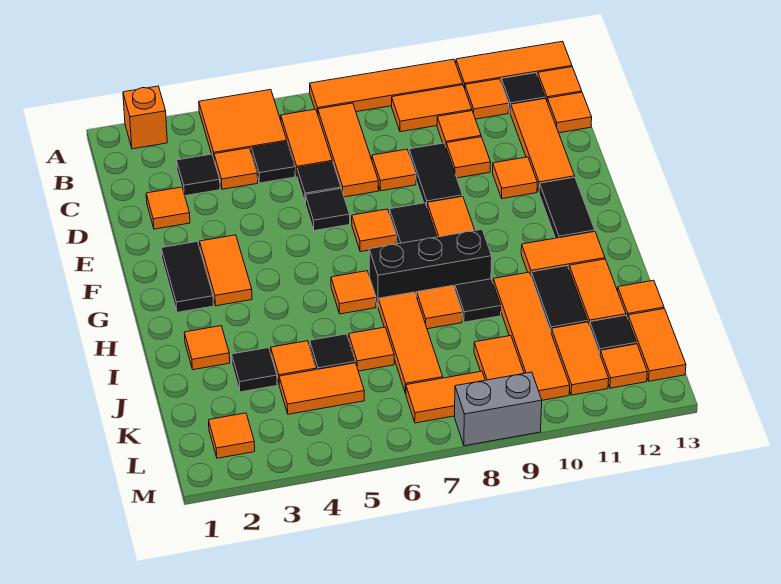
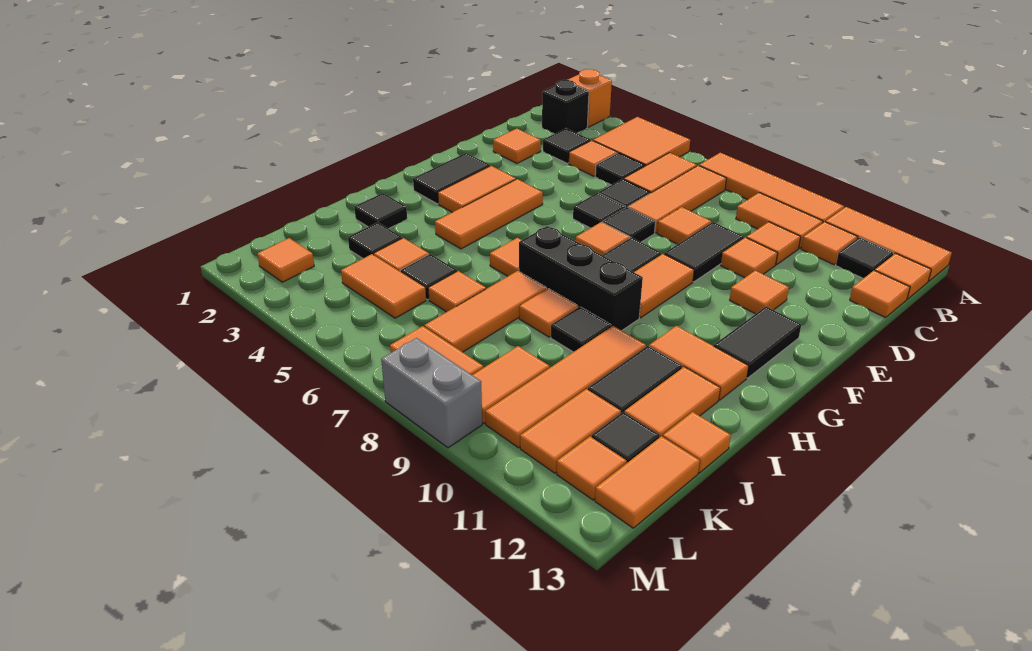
none -> black brick B2 level 1
orange tile C12:E12 level 1 -> orange tile F4:H4 level 1
none -> black tile E7 level 1
orange tile I2 level 1 -> black tile I2 level 1

